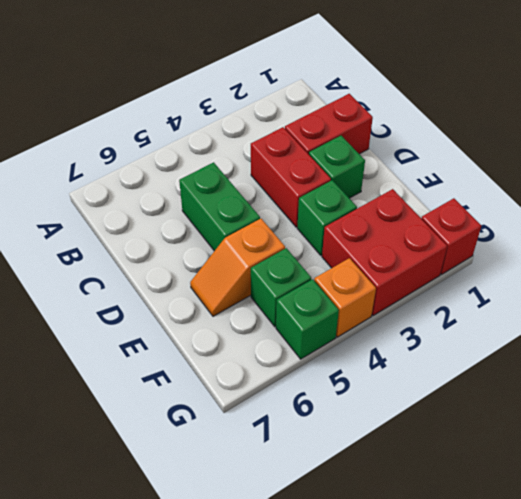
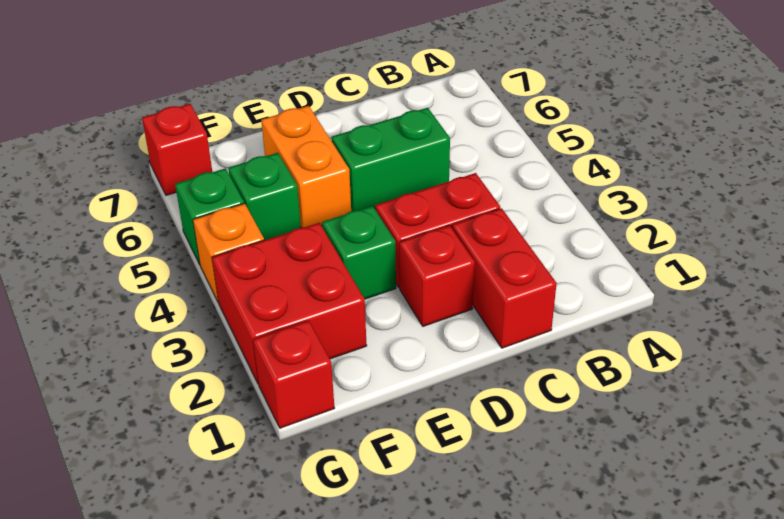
green brick D2 level 1 -> red brick D2 level 1
orange slope E5:E6 level 1 top 5 -> orange brick E5:E6 level 1
none -> red brick G7 level 1

